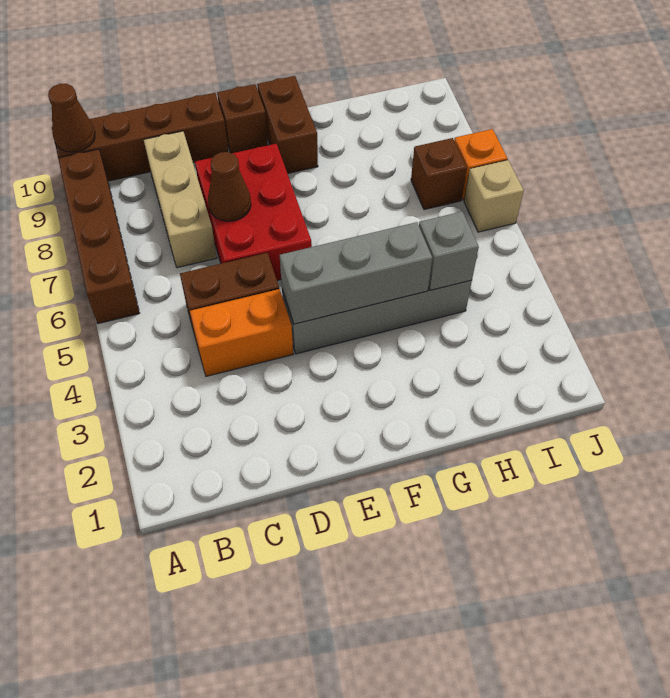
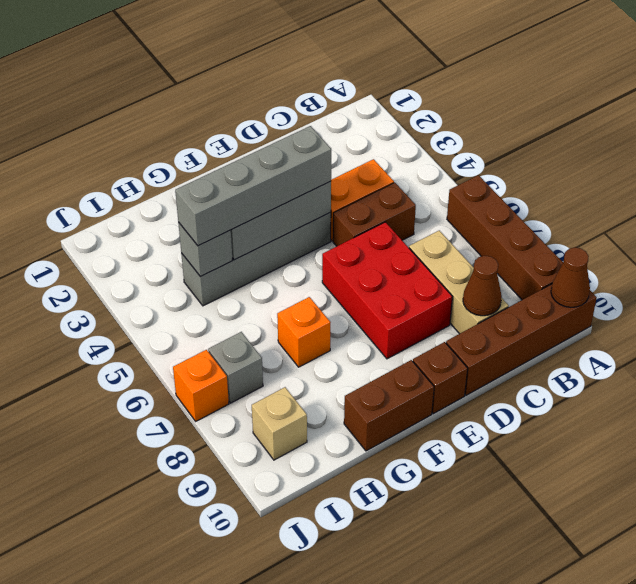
brown cone D7 level 2 -> brown cone C9 level 2
none -> grey brick E4:H4 level 3
brown brick F9:F10 level 1 -> brown brick F10:G10 level 1
none -> orange brick G7 level 1
brown brick I7 level 1 -> grey brick I7 level 1
tan brick J6 level 1 -> tan brick I9 level 1

